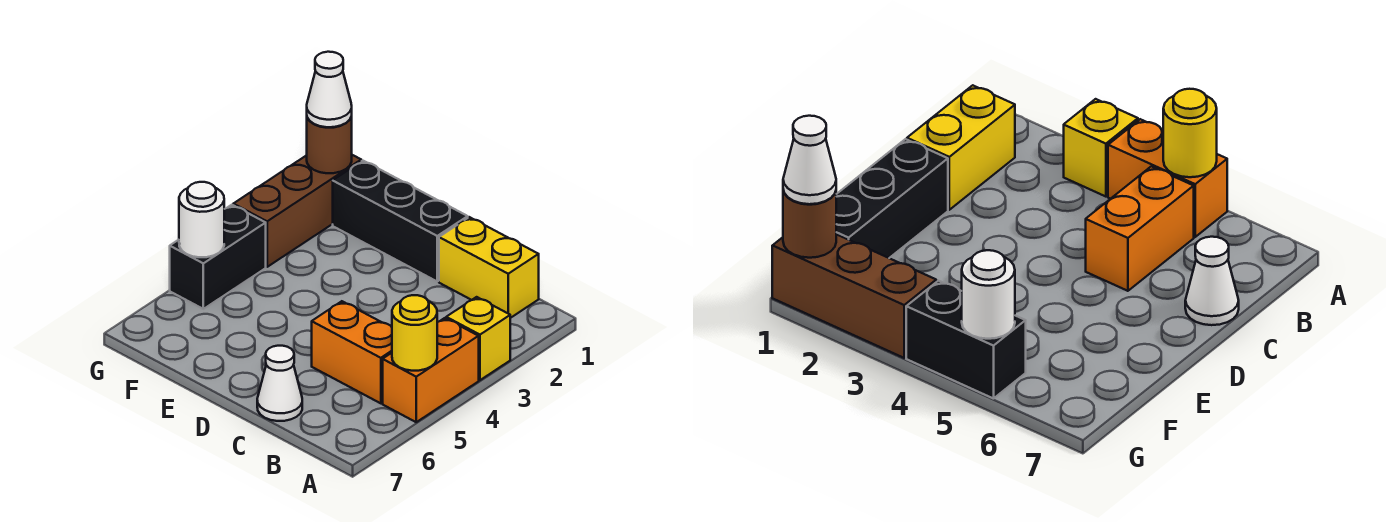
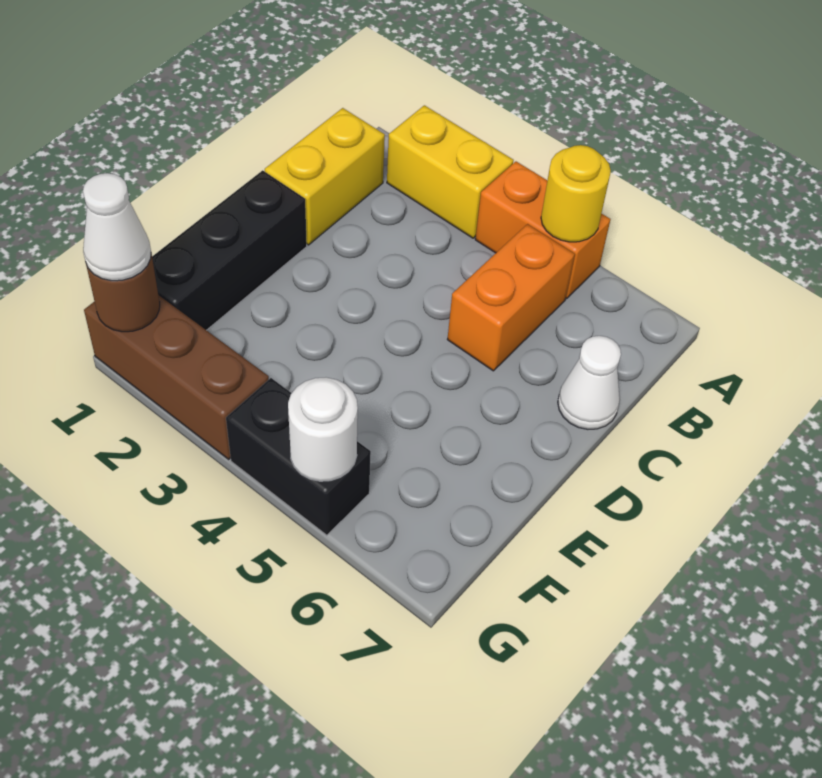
yellow brick A3 level 1 -> yellow brick A2:A3 level 1

